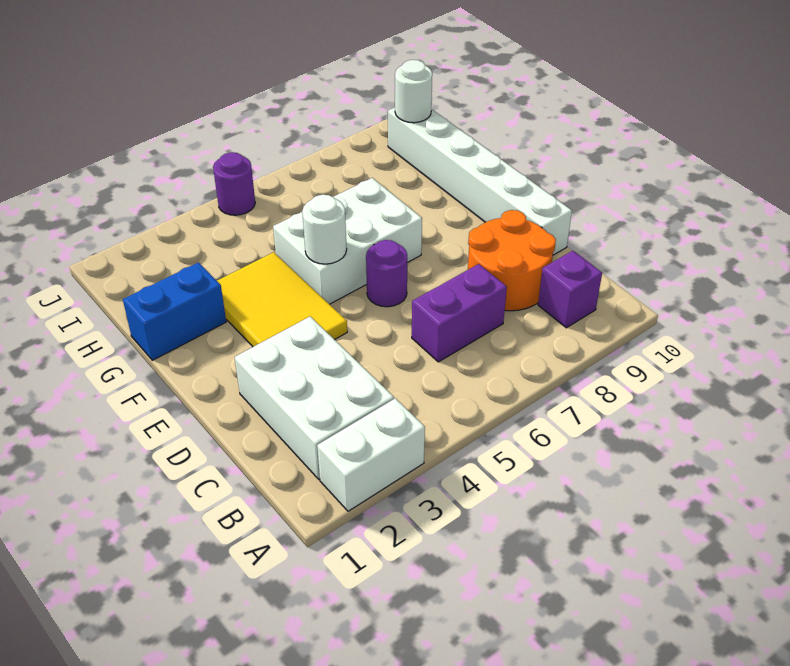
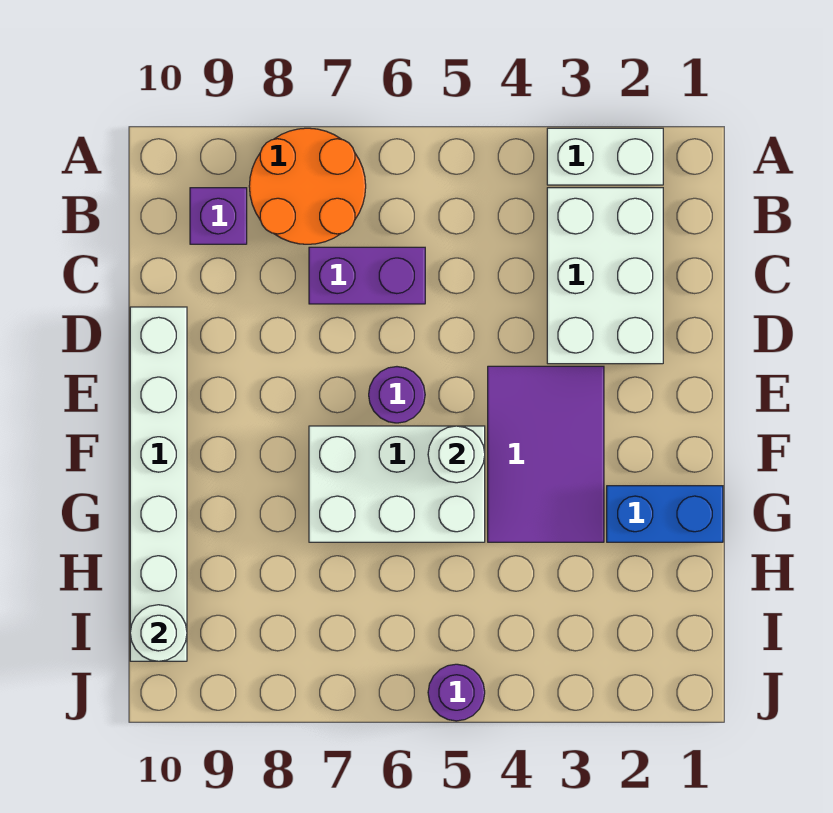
orange round brick C8:D9 level 1 -> orange round brick A7:B8 level 1
yellow tile E3:G4 level 1 -> purple tile E3:G4 level 1

